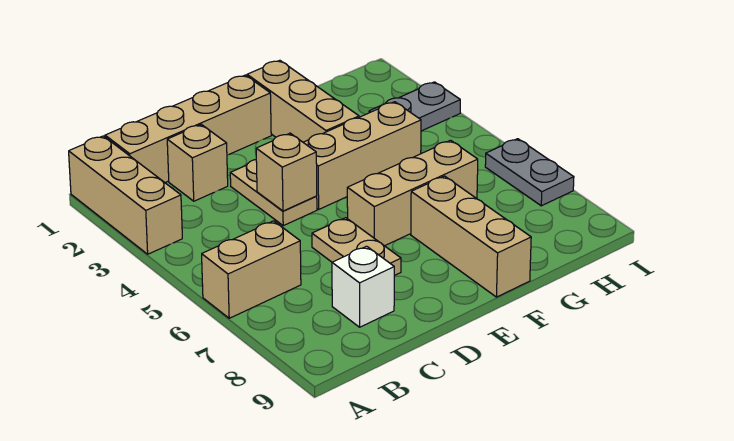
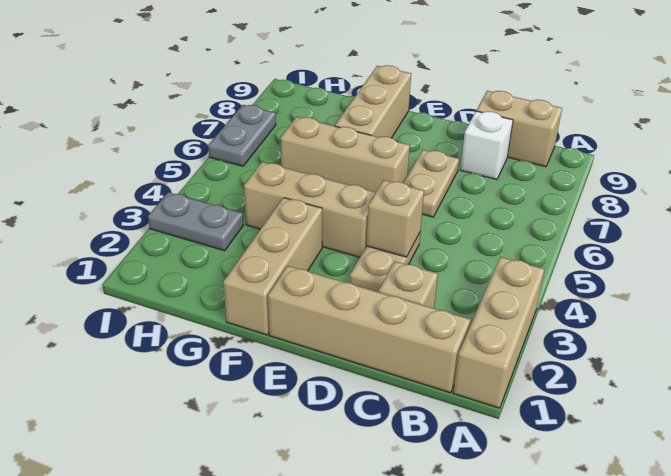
tan brick A6:B6 level 1 -> tan brick B9:C9 level 1

